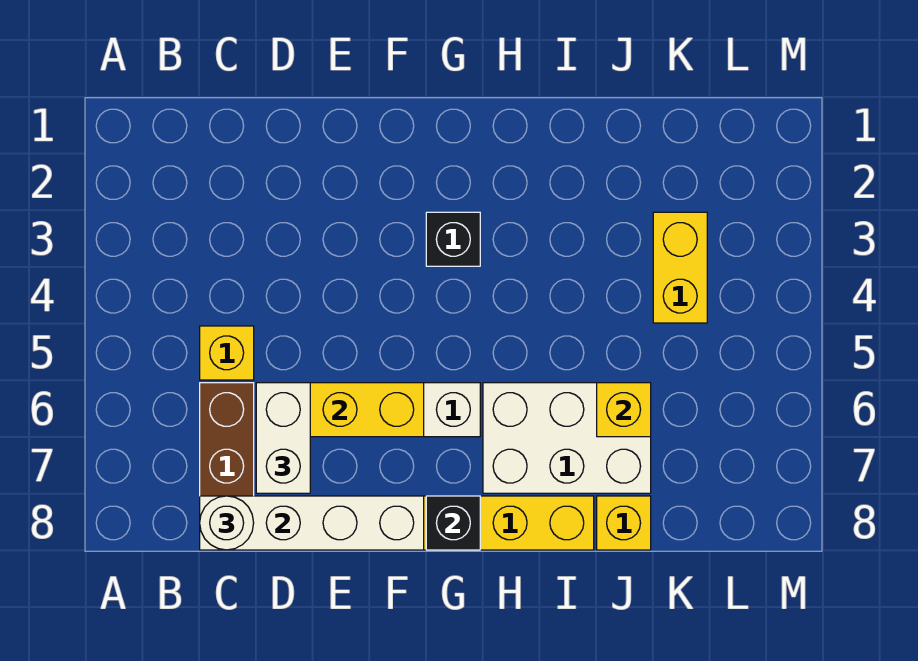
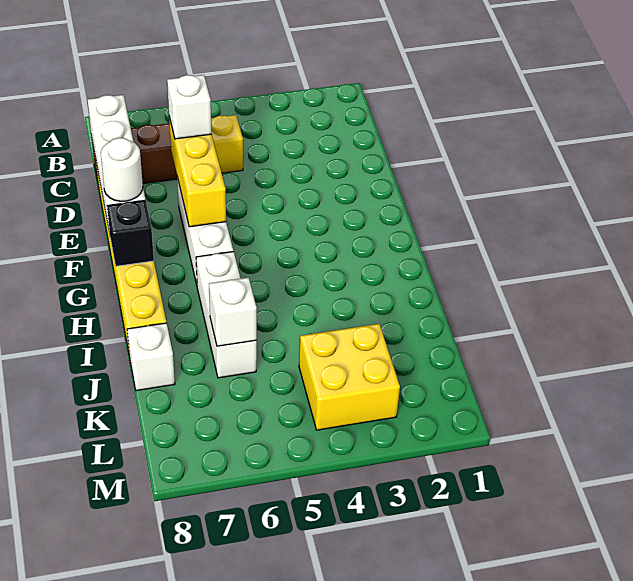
white round brick C8 level 3 -> white round brick F8 level 3
white brick D6:D7 level 3 -> white brick D6 level 3
black brick G3 level 1 -> none
white brick H6:J7 level 1 -> white brick H6:J6 level 1
yellow brick J6 level 2 -> white brick J6 level 2
yellow brick J8 level 1 -> white brick J8 level 1
yellow brick K3:K4 level 1 -> yellow brick K3:L4 level 1

